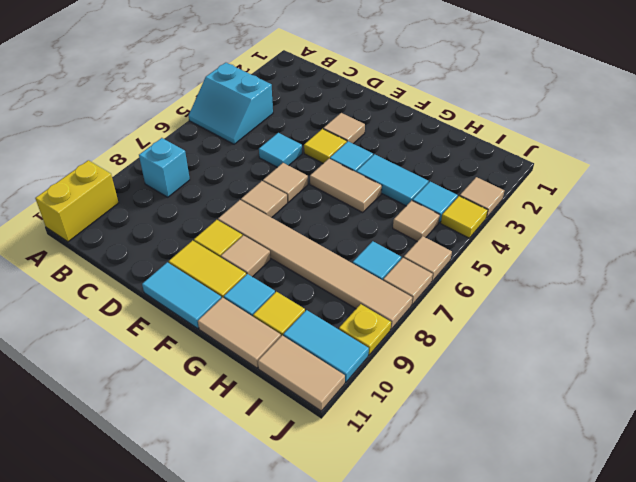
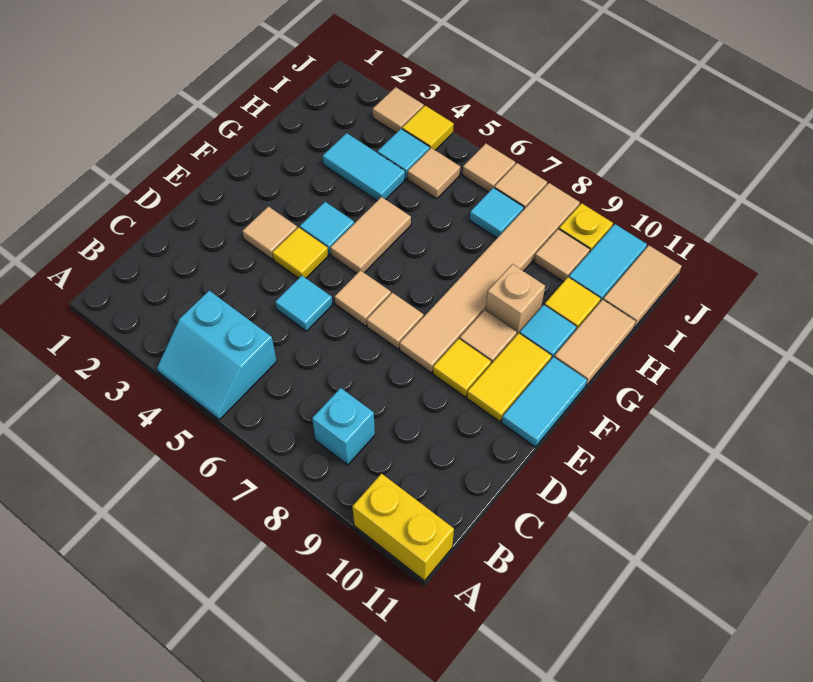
cyan slope A4:B5 level 1 top 4 -> cyan slope A4:B5 level 1 top B
cyan tile G4:H4 level 1 -> cyan tile H3:H4 level 1
none -> tan brick G9 level 1
none -> tan tile I9 level 1

